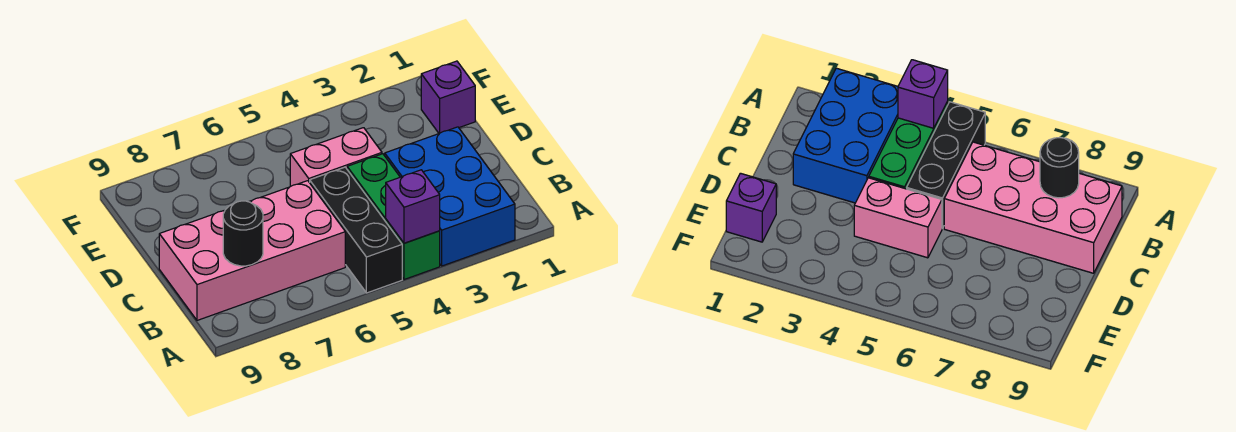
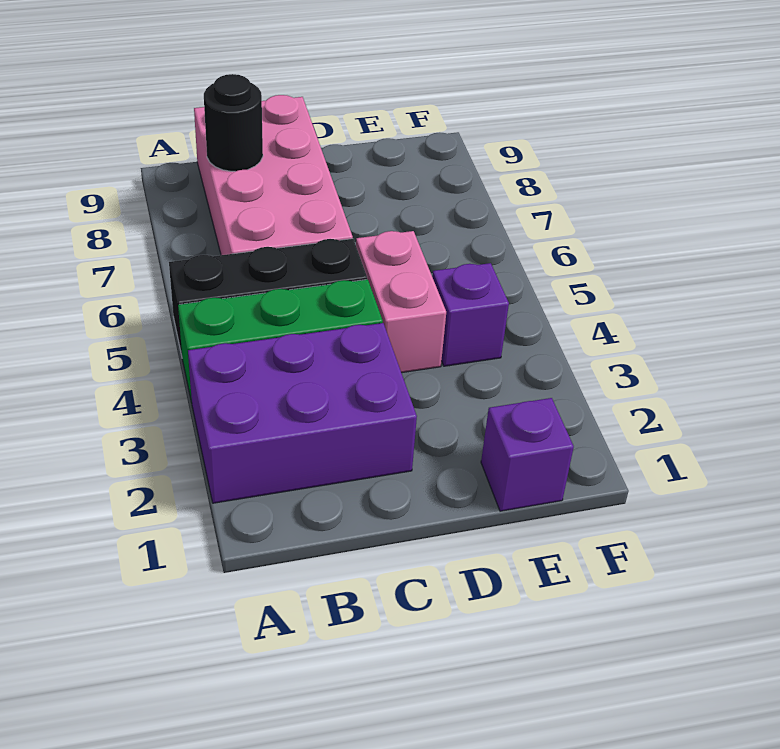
blue brick A2:C3 level 1 -> purple brick A2:C3 level 1
purple brick A4 level 2 -> purple brick E4 level 1

